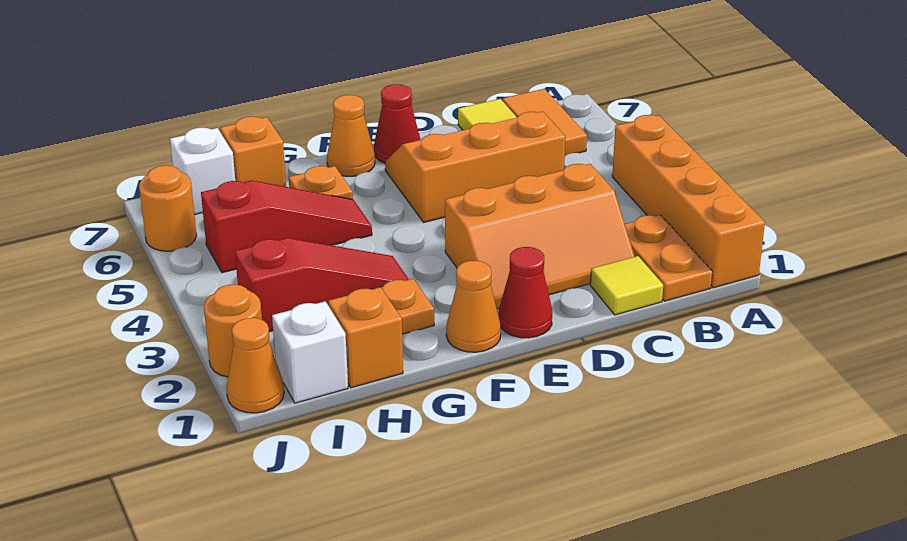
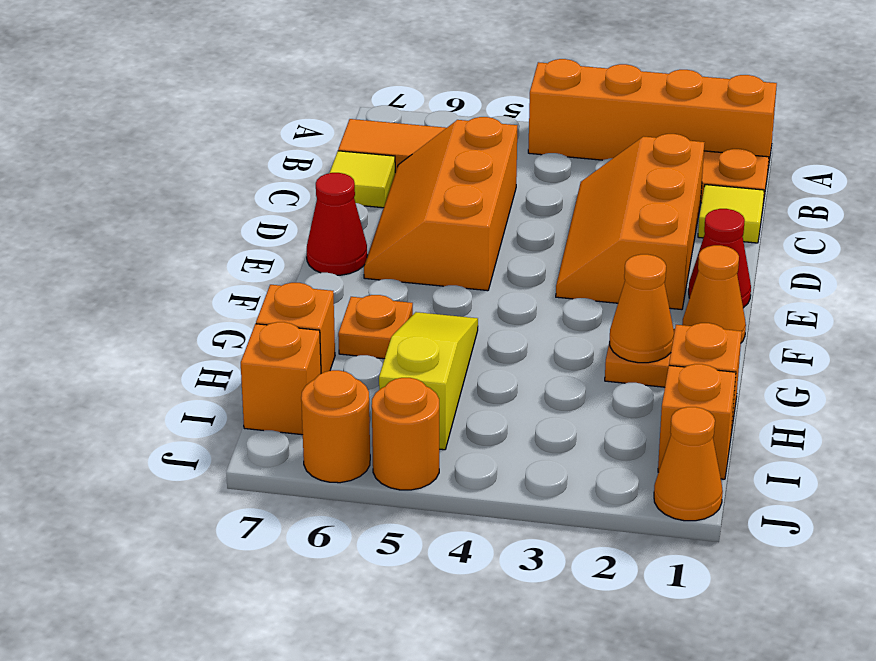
orange slope C2:E3 level 1 top 3 -> orange slope C2:E3 level 1 top 2
orange cone F7 level 1 -> orange cone G2 level 2
red slope G3:I3 level 1 top I -> none
red slope G5:I5 level 1 top I -> yellow slope G5:I5 level 1 top I
white brick I1 level 1 -> orange brick I1 level 1
white brick I7 level 1 -> orange brick I7 level 1
orange round brick J2 level 1 -> orange round brick J5 level 1

